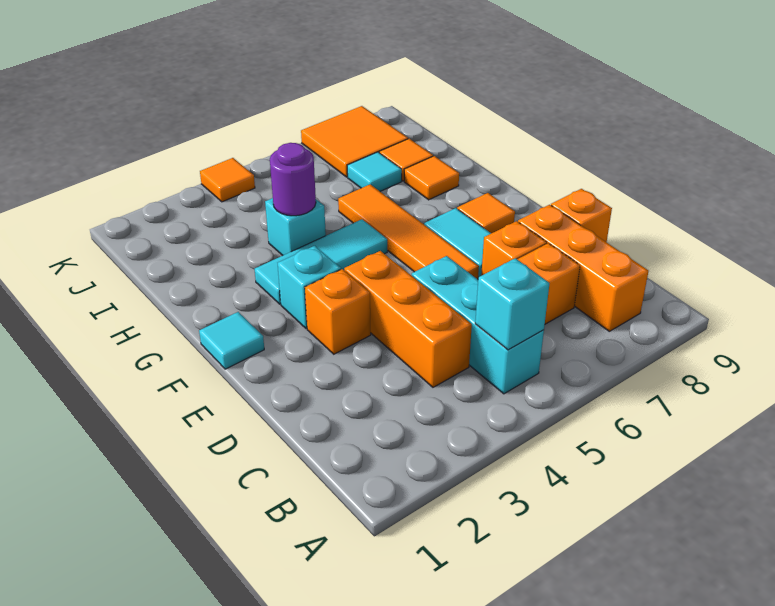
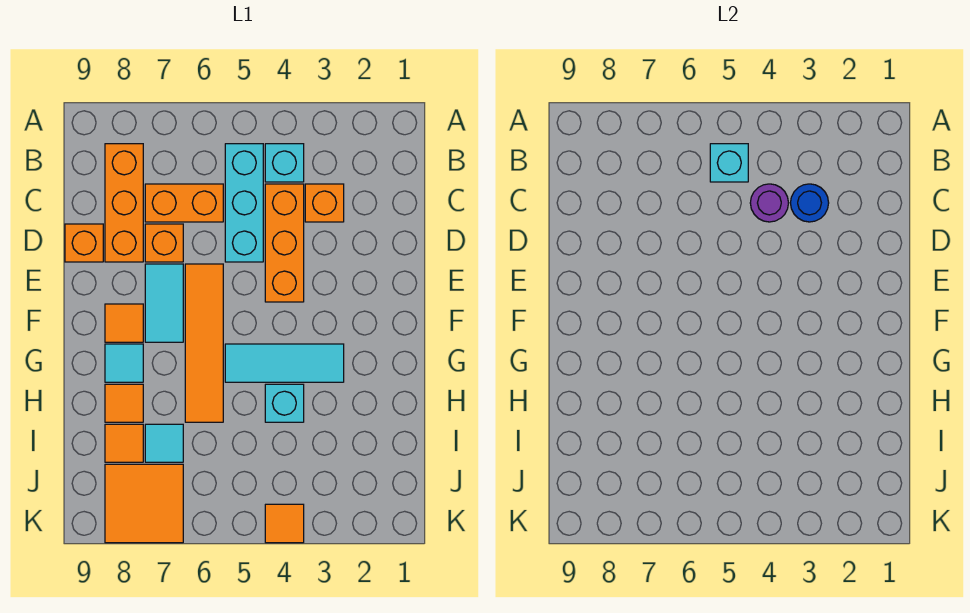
none -> blue round brick C3 level 2
orange brick E3 level 1 -> orange brick C3 level 1
cyan tile F1 level 1 -> cyan tile G8 level 1
cyan brick F3 level 1 -> cyan brick B4 level 1
purple round brick H4 level 2 -> purple round brick C4 level 2

